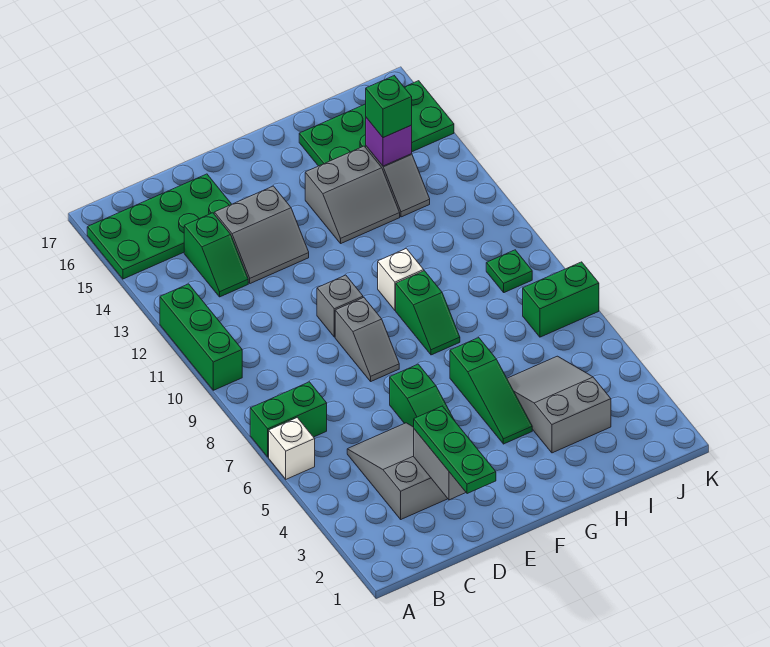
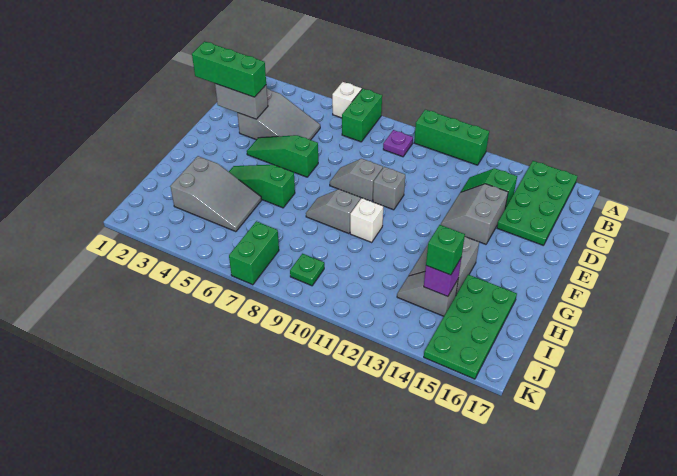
none -> purple plate B9 level 1
green plate D1:D3 level 3 -> green brick D1:D3 level 3
green slope G8:G9 level 1 top 9 -> grey slope G8:G9 level 1 top 9

